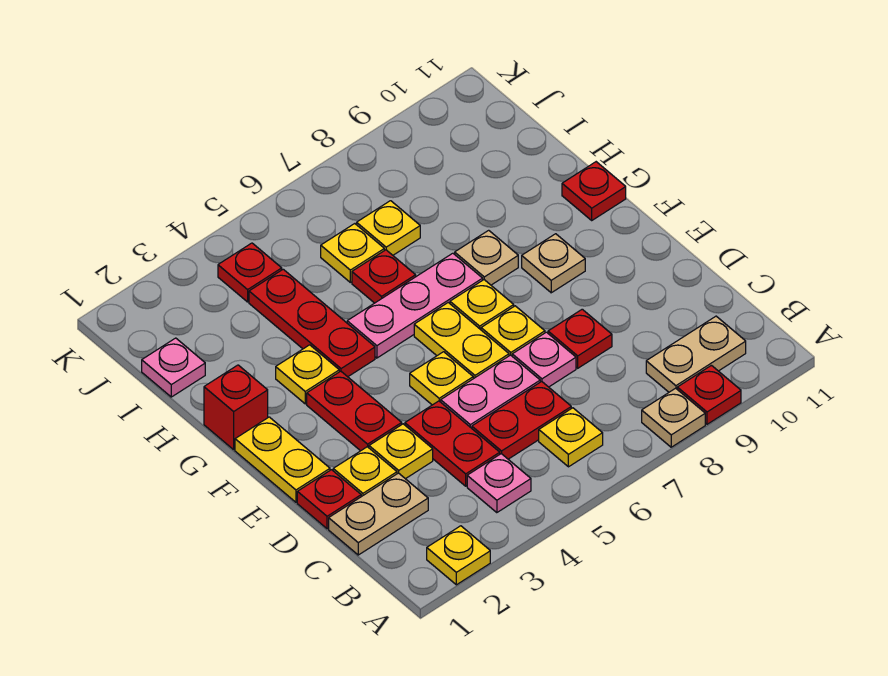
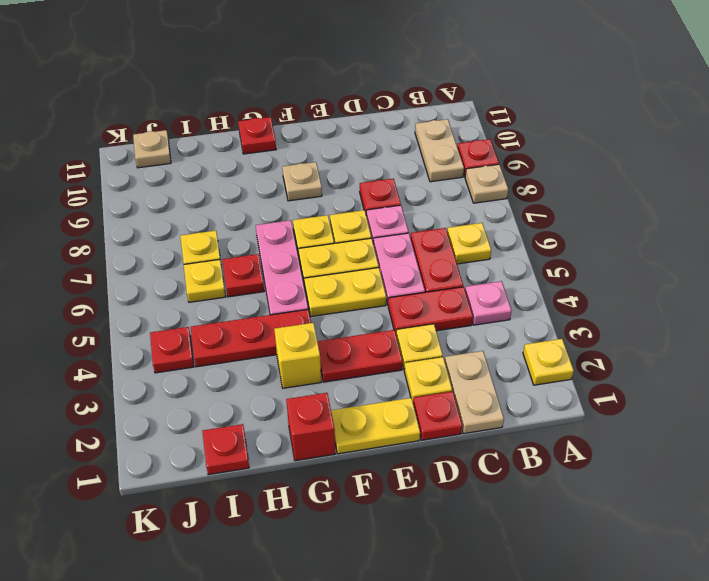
yellow plate E5 level 1 -> yellow plate E5:F5 level 1
yellow plate G3 level 1 -> yellow brick G3 level 1
tan plate G8 level 1 -> tan plate J11 level 1
pink plate I1 level 1 -> red plate I1 level 1

